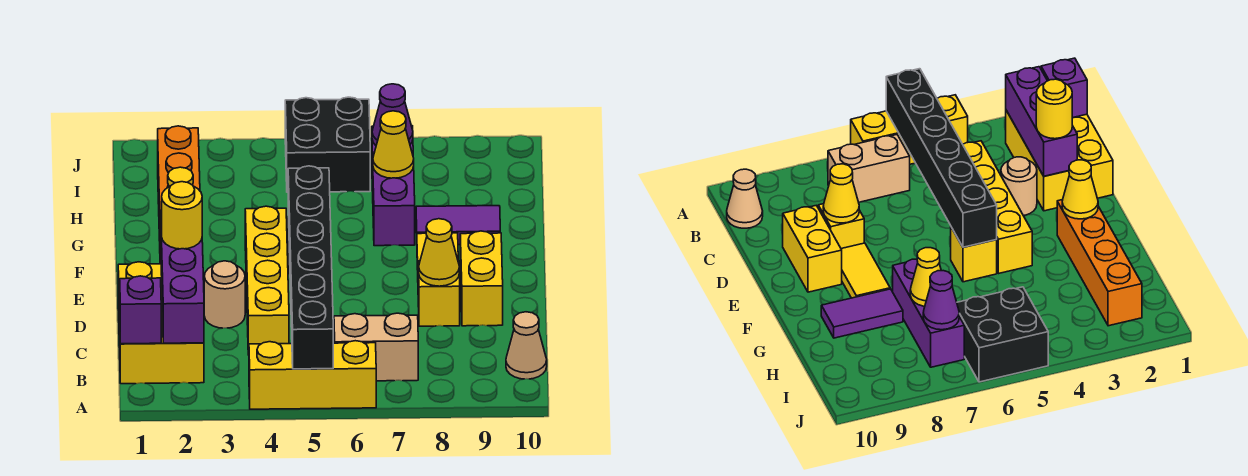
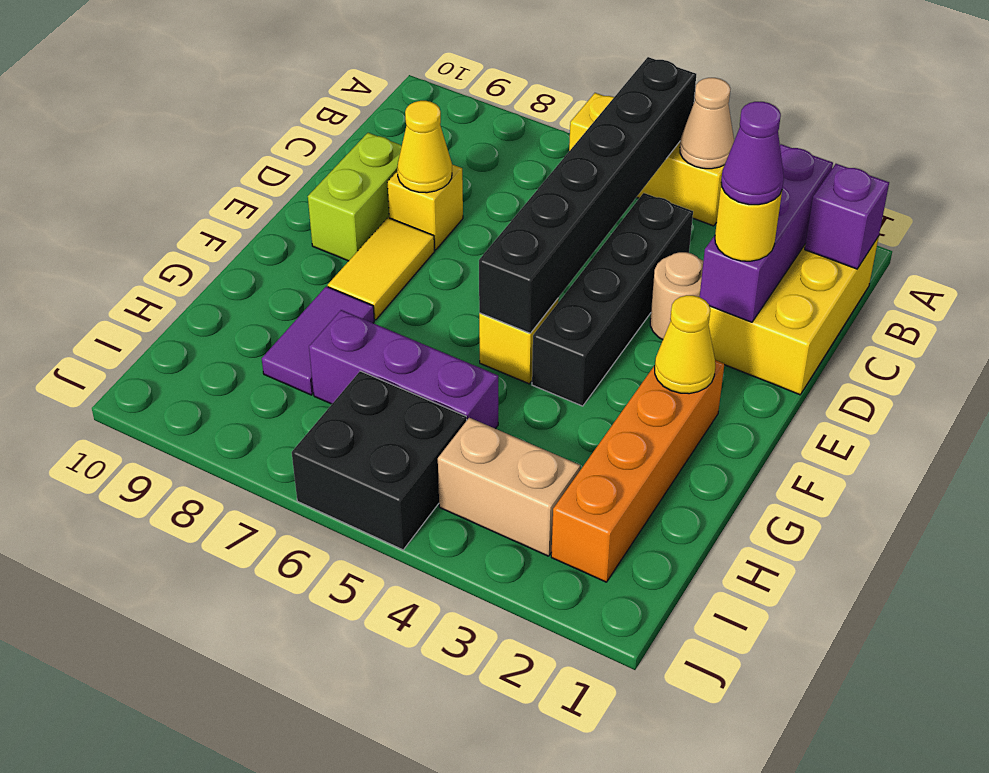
tan brick B6:B7 level 1 -> tan brick I3:I4 level 1
tan cone B10 level 1 -> tan cone A4 level 2
yellow brick C4:F4 level 1 -> black brick C4:F4 level 1
yellow brick D9:E9 level 1 -> lime brick D9:E9 level 1
purple brick G7:I7 level 1 -> purple brick H5:H7 level 1
purple tile G8:G9 level 1 -> purple tile G8:H8 level 1
yellow cone H7 level 2 -> none
purple cone I7 level 2 -> purple cone D2 level 4

